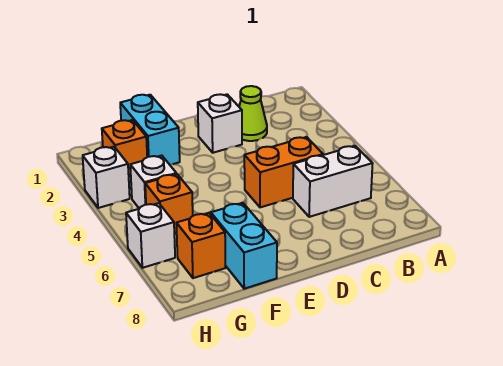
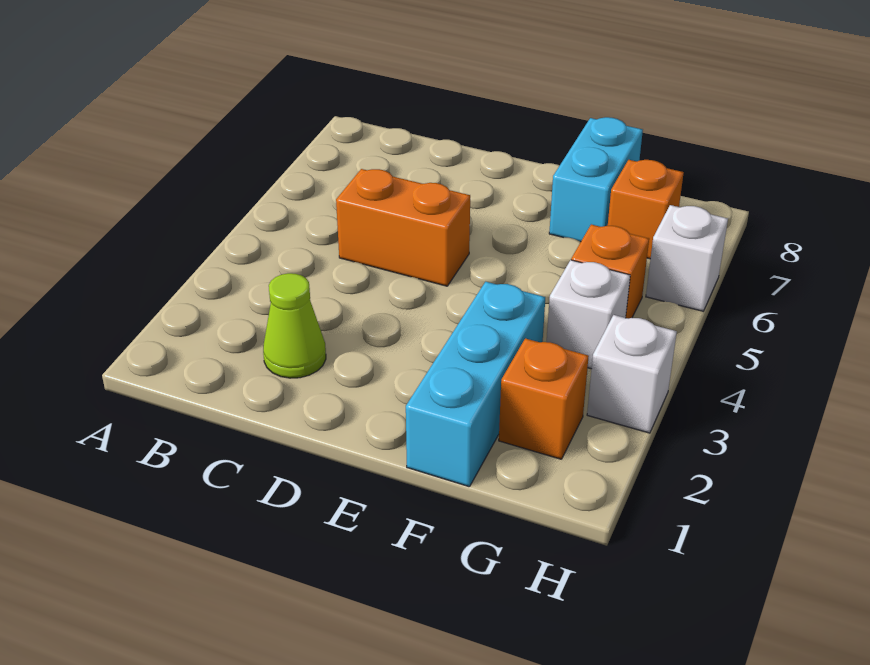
white brick B6:C6 level 1 -> none
white brick D2 level 1 -> none
cyan brick F1:F2 level 1 -> cyan brick F1:F3 level 1

